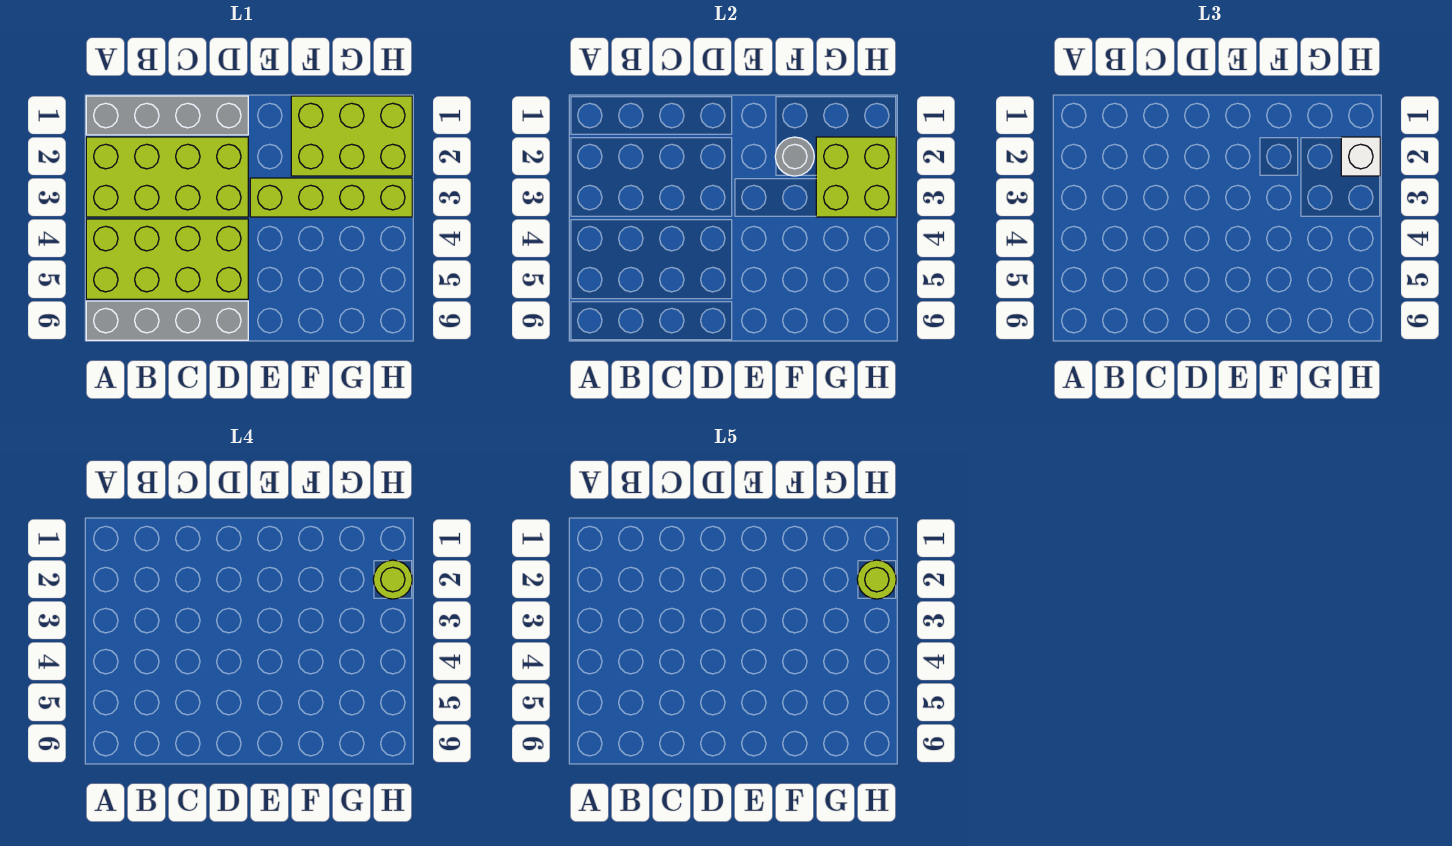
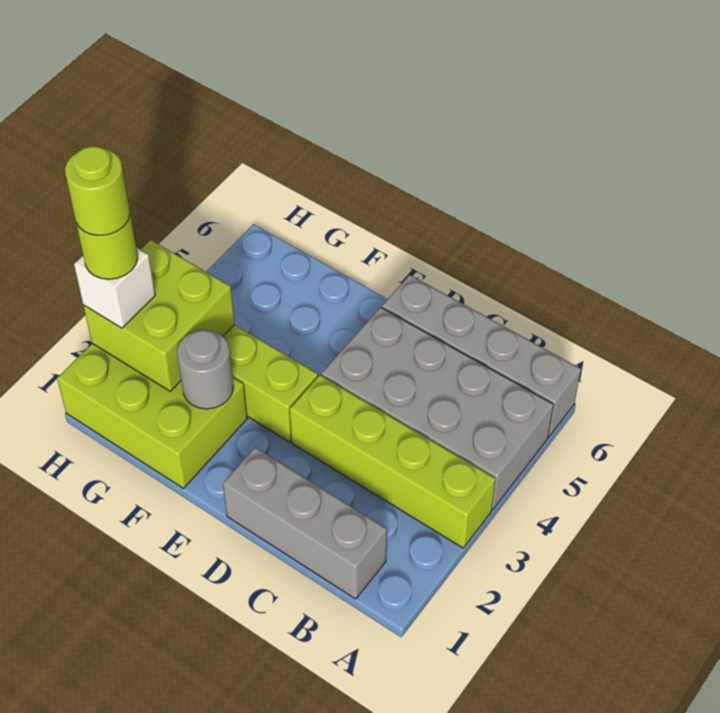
grey brick A1:D1 level 1 -> grey brick B1:D1 level 1
lime brick A2:D3 level 1 -> lime brick A3:D3 level 1
lime brick A4:D5 level 1 -> grey brick A4:D5 level 1

